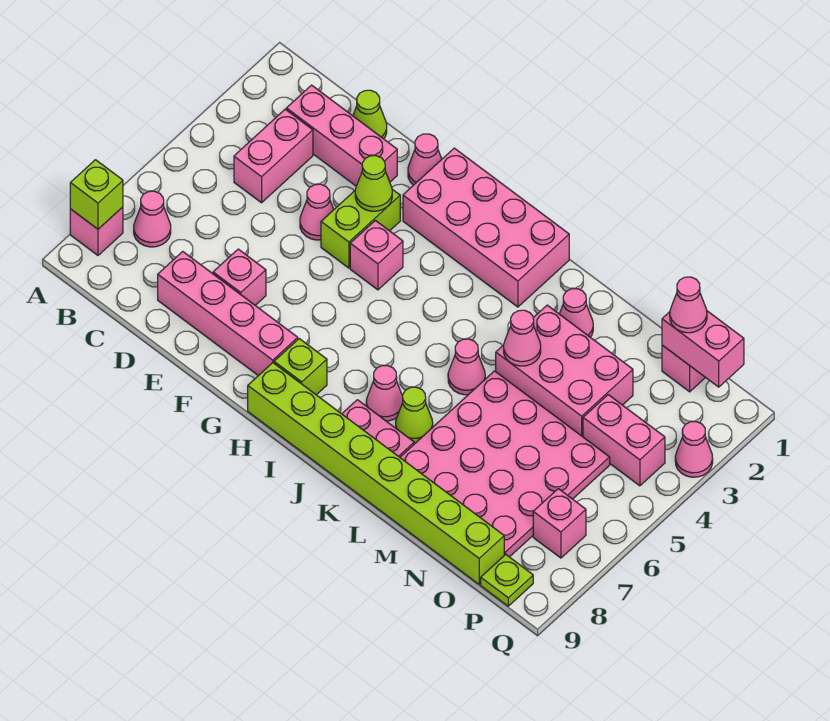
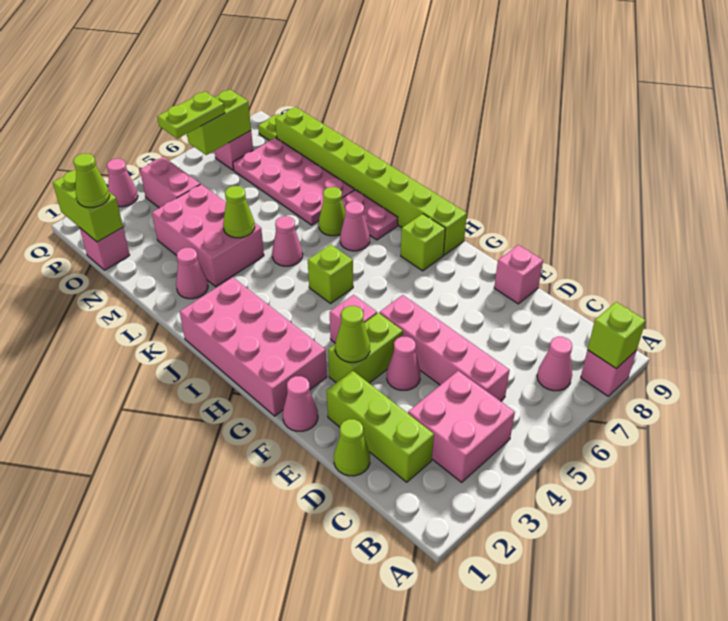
pink brick C2:E2 level 1 -> lime brick C2:E2 level 1
pink brick C3:C4 level 1 -> pink brick B3:C4 level 1
pink brick D8:G8 level 1 -> pink brick C5:F5 level 1
pink brick E7 level 1 -> pink brick E9 level 1
none -> lime brick I5 level 1
pink cone L4 level 2 -> lime cone L4 level 2
pink plate L5:O8 level 1 -> pink plate L7:O8 level 1
pink brick O1:P1 level 2 -> lime brick O1:P1 level 2
pink cone O1 level 3 -> lime cone O1 level 3
none -> lime plate P5:P6 level 3
none -> lime brick P6:P7 level 2

